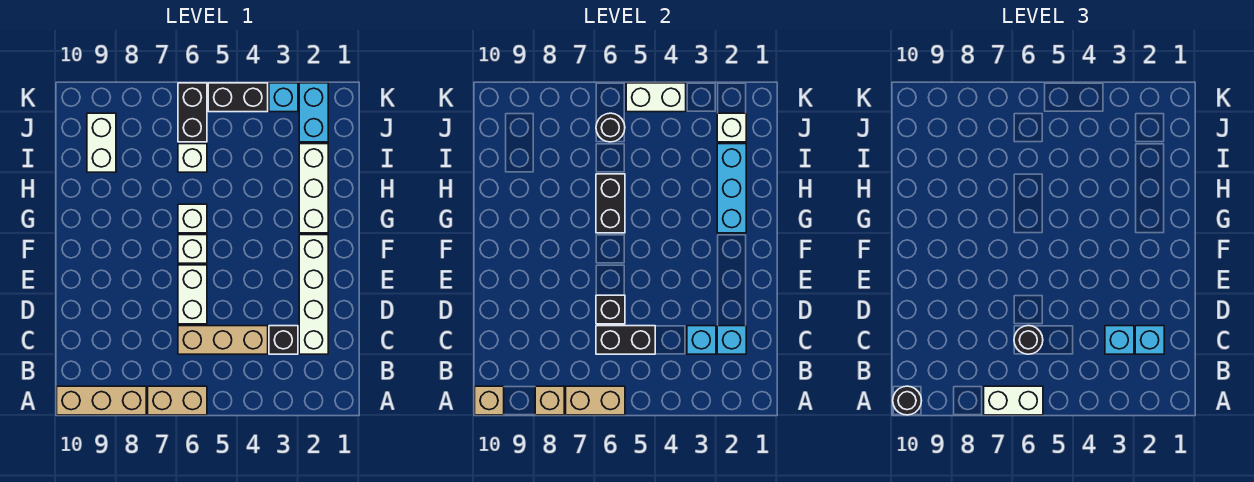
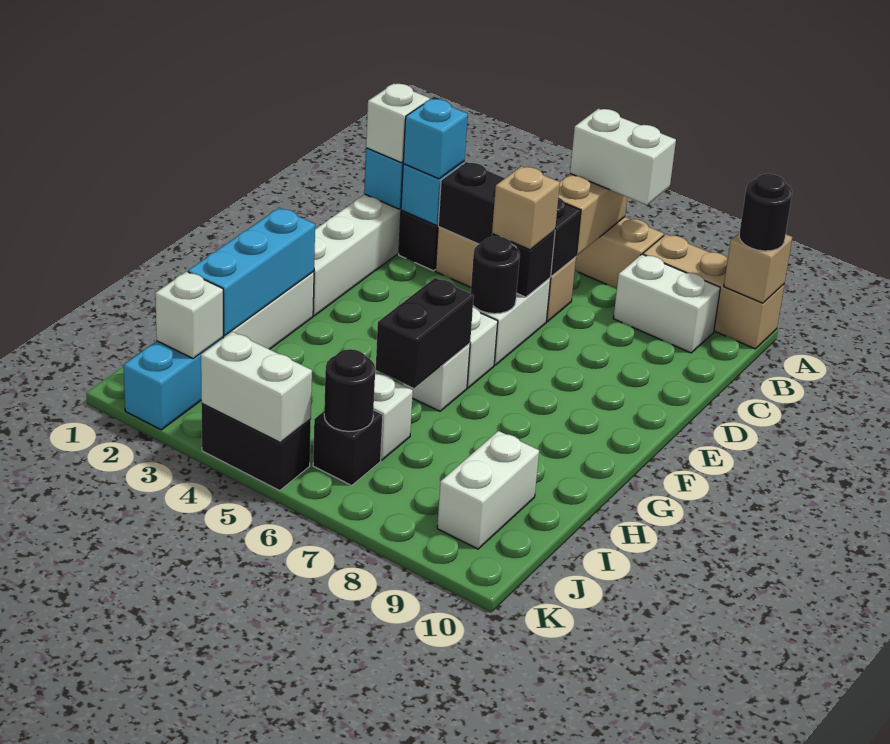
tan brick A6:A7 level 2 -> tan brick A6:B6 level 2
tan brick A8 level 2 -> tan brick D6 level 3
none -> white brick B8:B9 level 1
cyan brick C2 level 3 -> white brick C2 level 3
black brick C5:C6 level 2 -> black brick C4:C6 level 2
black round brick C6 level 3 -> black round brick E6 level 2
black brick J6:K6 level 1 -> black brick J6 level 1
cyan brick K3 level 1 -> none

